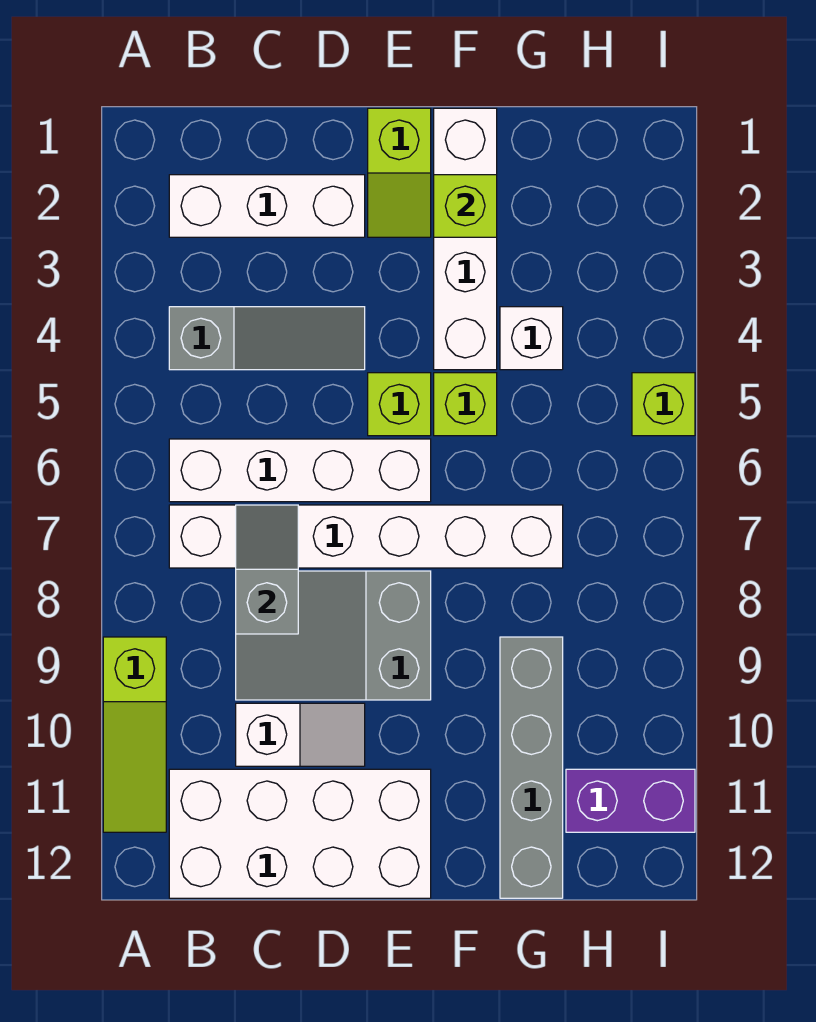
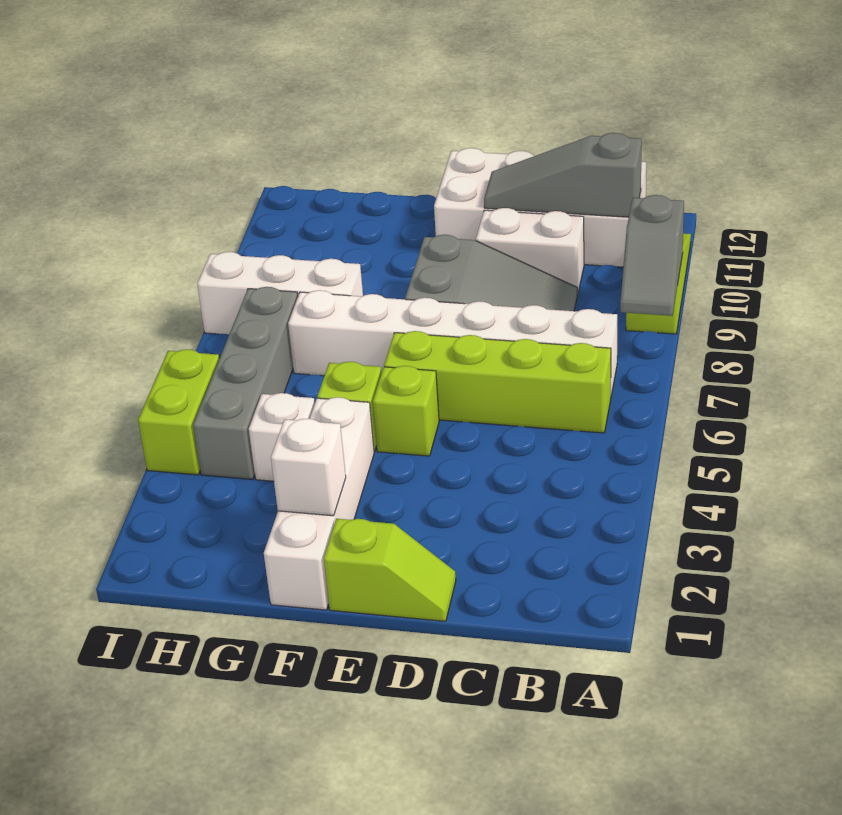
white brick B2:D2 level 1 -> white brick G8:I8 level 1
grey slope B4:D4 level 1 top B -> grey slope B11:D11 level 2 top B
white brick B6:E6 level 1 -> lime brick B6:E6 level 1
grey slope C7:C8 level 2 top 8 -> grey slope A8:A9 level 2 top 9
white slope C10:D10 level 1 top C -> white brick C10:D10 level 1
lime slope E1:E2 level 1 top 1 -> lime slope D1:E1 level 1 top E
lime brick F2 level 2 -> white brick F2 level 2
grey brick G9:G12 level 1 -> grey brick H4:H7 level 1
purple brick H11:I11 level 1 -> none
lime brick I5 level 1 -> lime brick I4:I5 level 1

